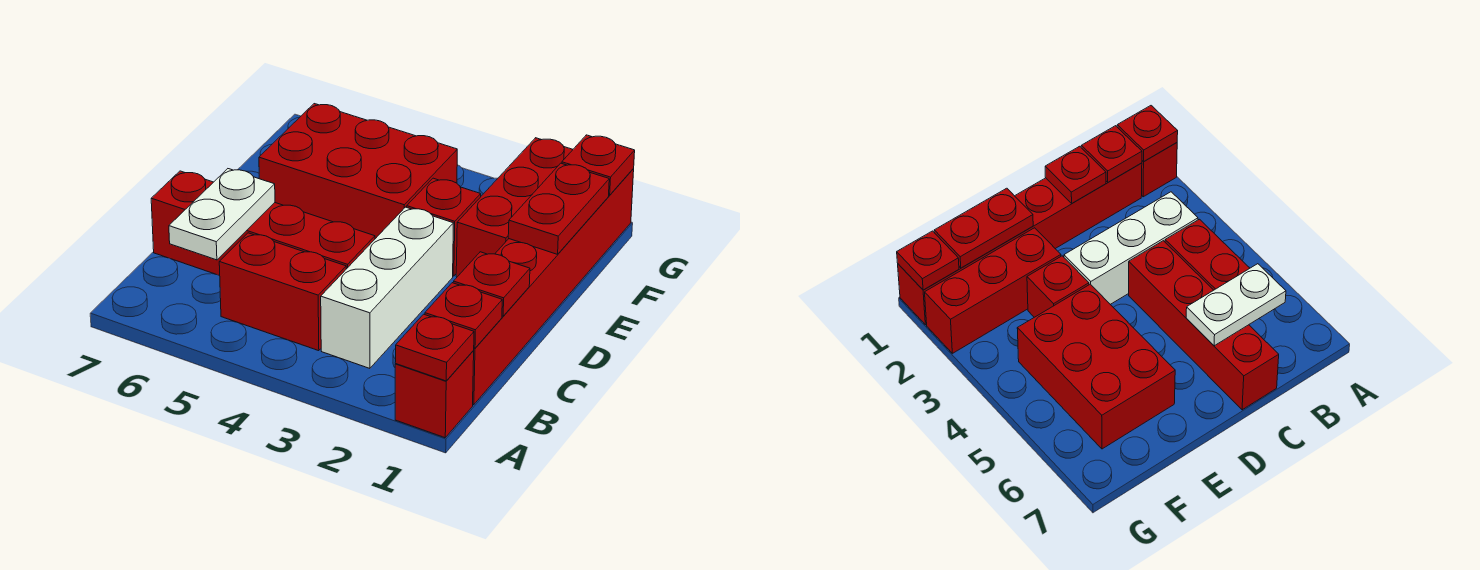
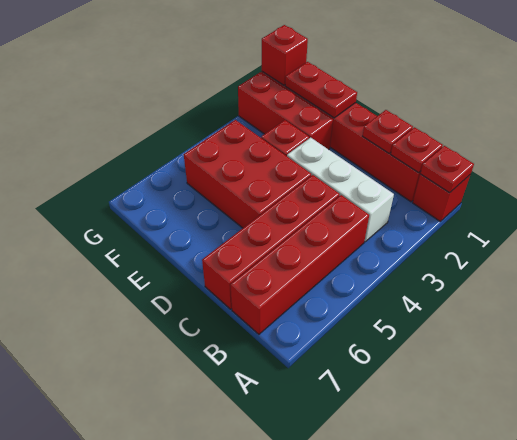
red brick B4:B5 level 1 -> red brick B4:B7 level 1
white plate B6:C6 level 2 -> none
red brick E4:F6 level 1 -> red brick D4:F5 level 1
red plate G1 level 2 -> red brick G1 level 2

